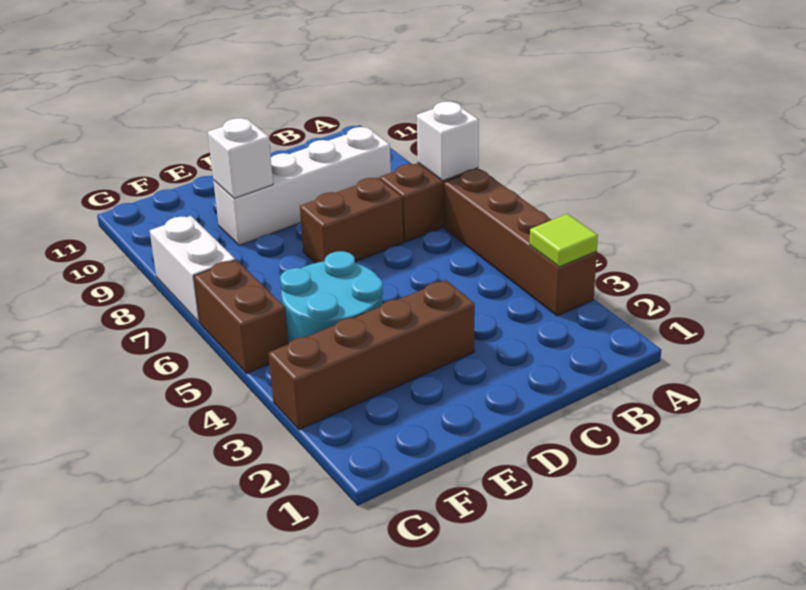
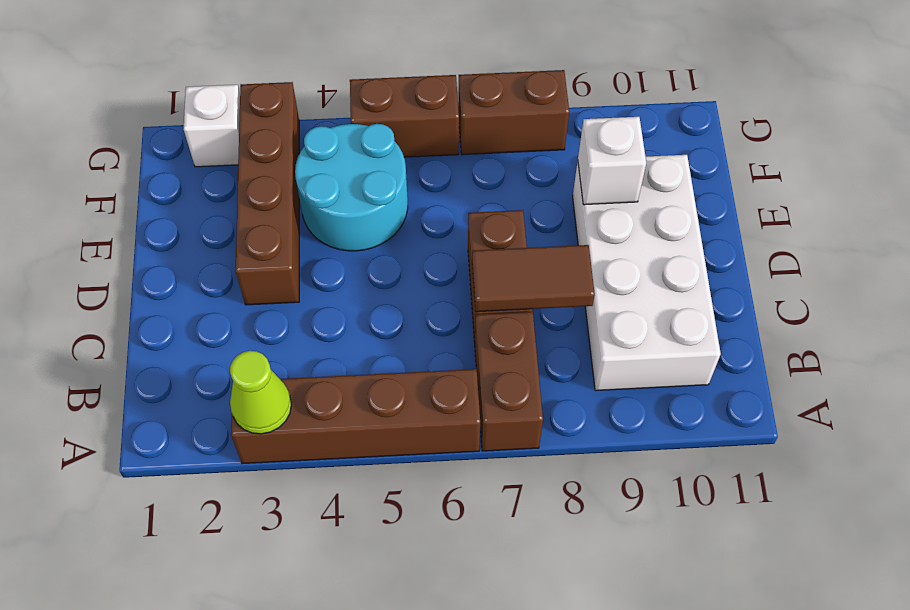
lime tile A3 level 2 -> lime cone A3 level 2
white brick A7 level 2 -> white brick G2 level 1
white brick B9:E9 level 1 -> white brick B9:E10 level 1
none -> brown tile C7:C8 level 2
white brick G7:G8 level 1 -> brown brick G7:G8 level 1

